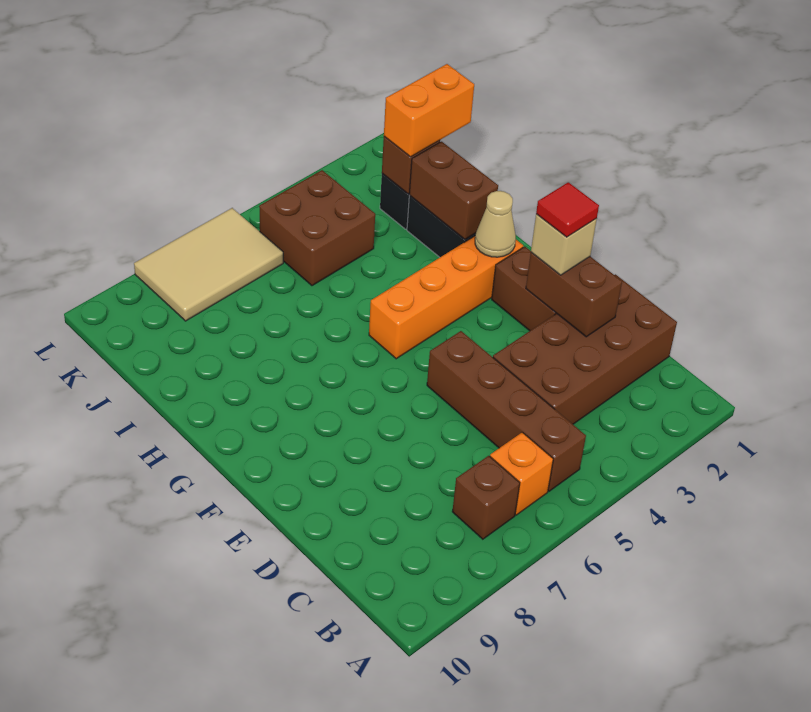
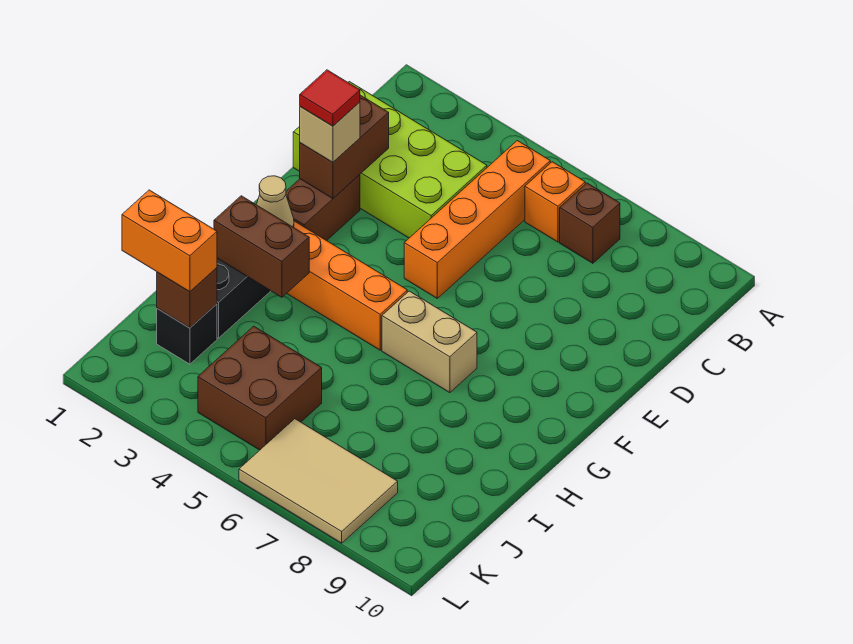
brown brick B5:E5 level 1 -> orange brick B5:E5 level 1
brown brick C1:D4 level 1 -> lime brick C1:D4 level 1
none -> tan brick G6:G7 level 1
brown brick H2:I2 level 2 -> brown brick H2:H3 level 2

